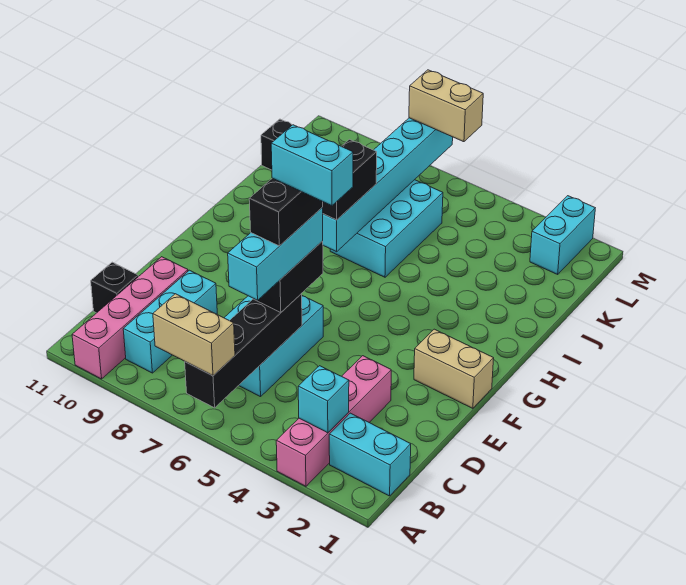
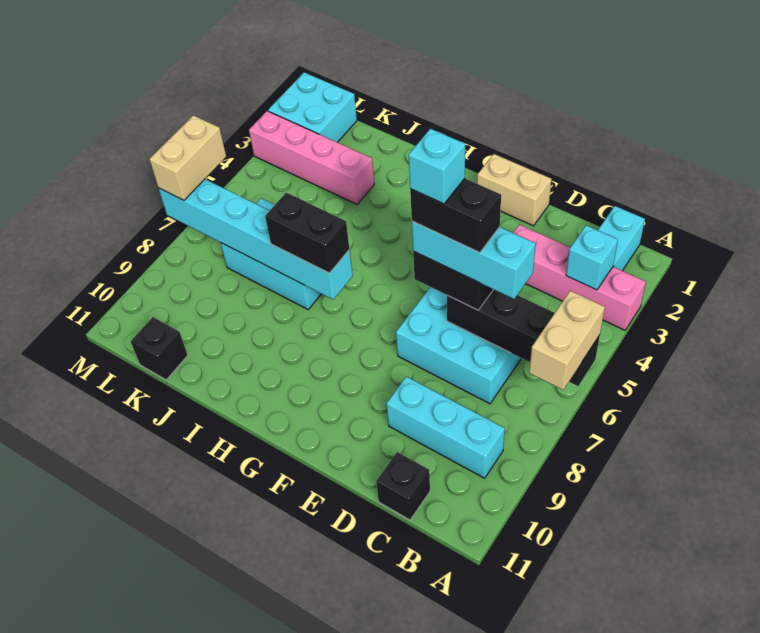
pink brick A10:D10 level 1 -> pink brick J3:M3 level 1
cyan brick E5:E6 level 6 -> cyan brick E6 level 6
tan brick F1:F2 level 1 -> tan brick E1:F1 level 1
cyan brick L2:M2 level 1 -> cyan brick L1:M2 level 1

